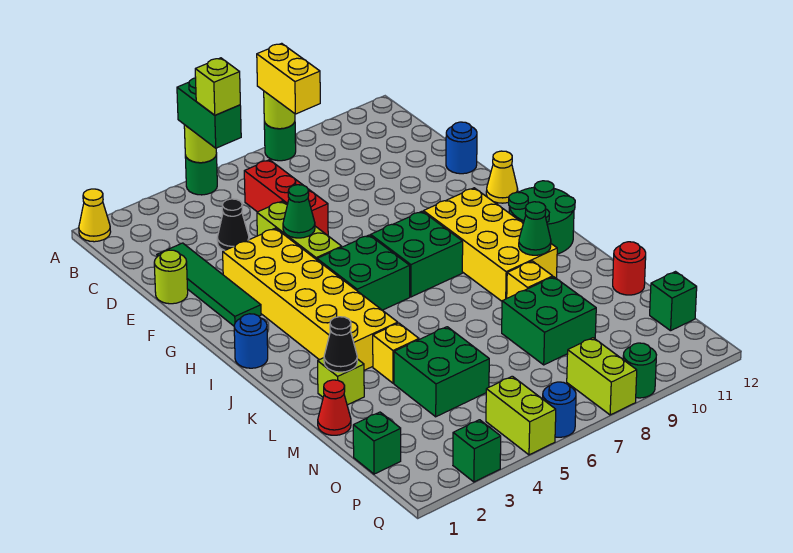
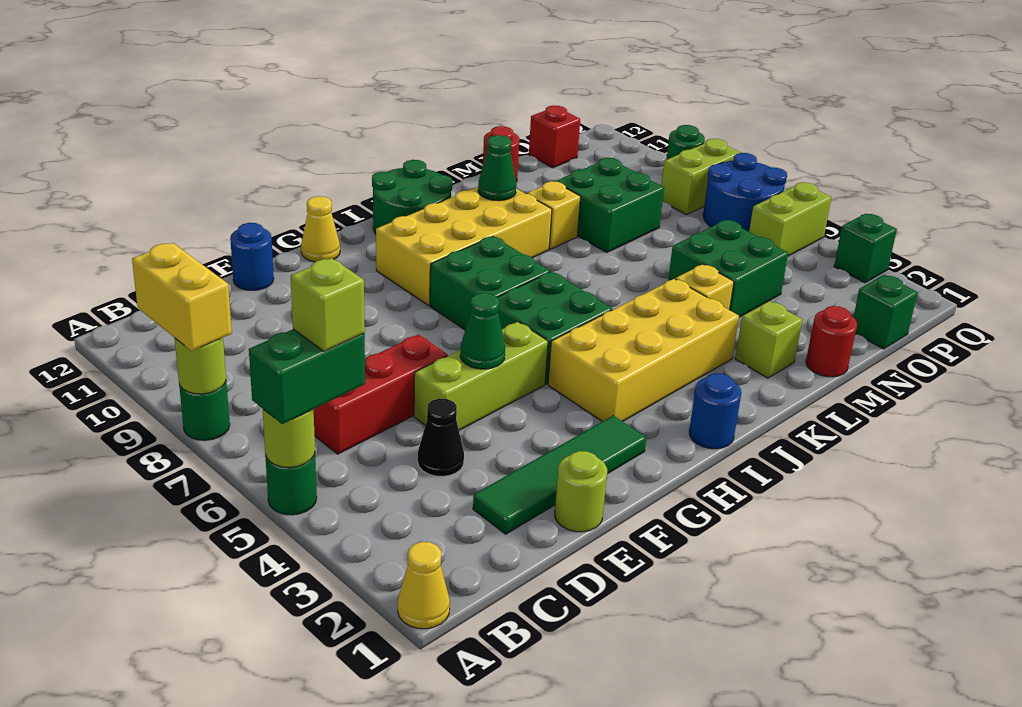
yellow brick A8:B8 level 3 -> yellow brick A8:A9 level 3
yellow brick F3:K4 level 1 -> yellow brick H3:K4 level 1
black cone L2 level 2 -> none
red cone M1 level 1 -> red round brick M1 level 1
green brick O12 level 1 -> red brick O12 level 1
blue round brick Q6 level 1 -> blue round brick P6:Q7 level 1

